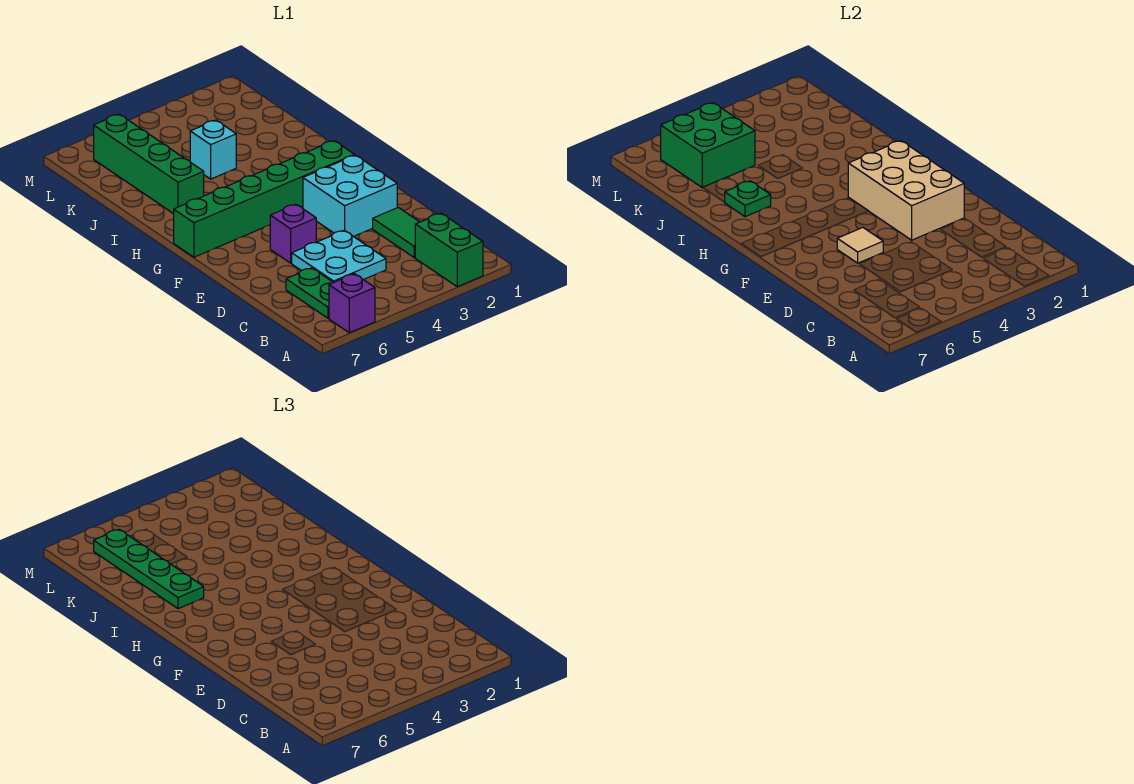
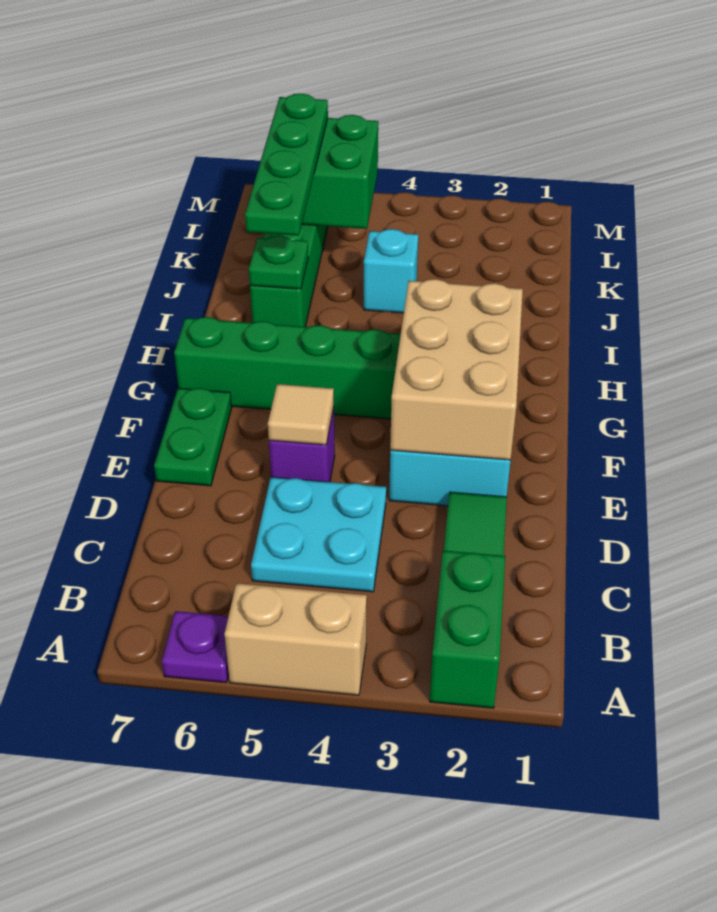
none -> tan brick A4:A5 level 1
purple brick A6 level 1 -> purple plate A6 level 1
green plate B6:C6 level 1 -> green plate E7:F7 level 1

